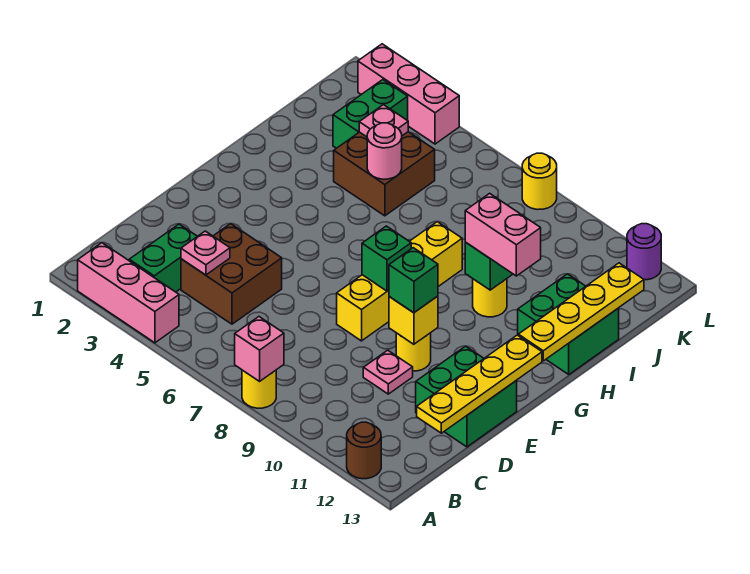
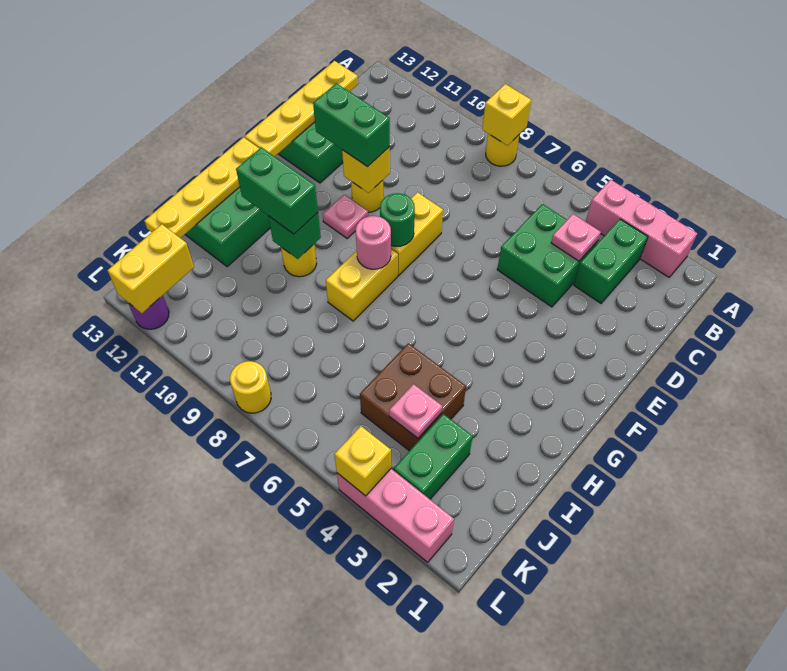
pink brick A8 level 2 -> yellow brick A8 level 2
brown round brick A12 level 1 -> none
brown brick C4:D5 level 1 -> green brick C4:D5 level 1
pink plate D10 level 1 -> pink plate F10 level 1
green brick E10 level 3 -> green brick E10:E11 level 3
green brick F8 level 2 -> green round brick F8 level 2
pink brick H10:H11 level 3 -> green brick H10:H11 level 3
pink round brick I5 level 2 -> pink round brick G8 level 2
none -> yellow brick K12:L12 level 2
none -> yellow brick L4 level 2

